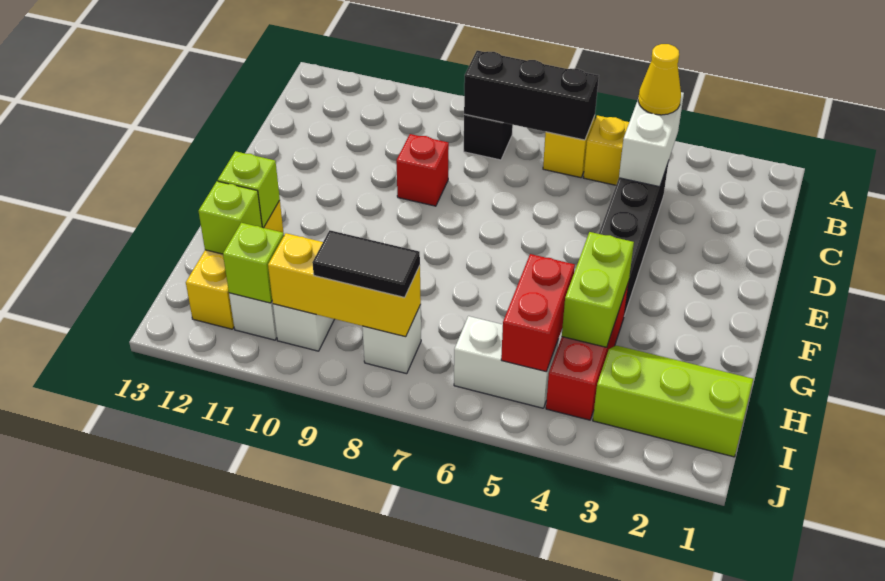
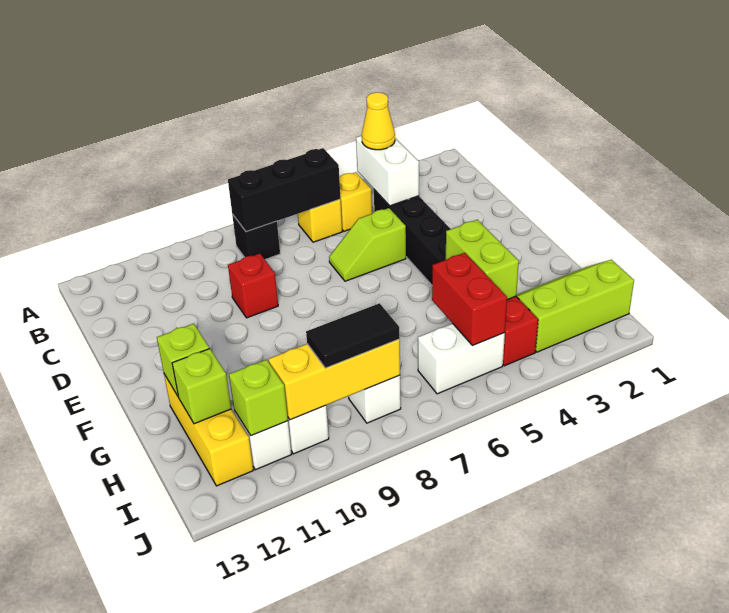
none -> lime slope D5:D6 level 1 top 5

